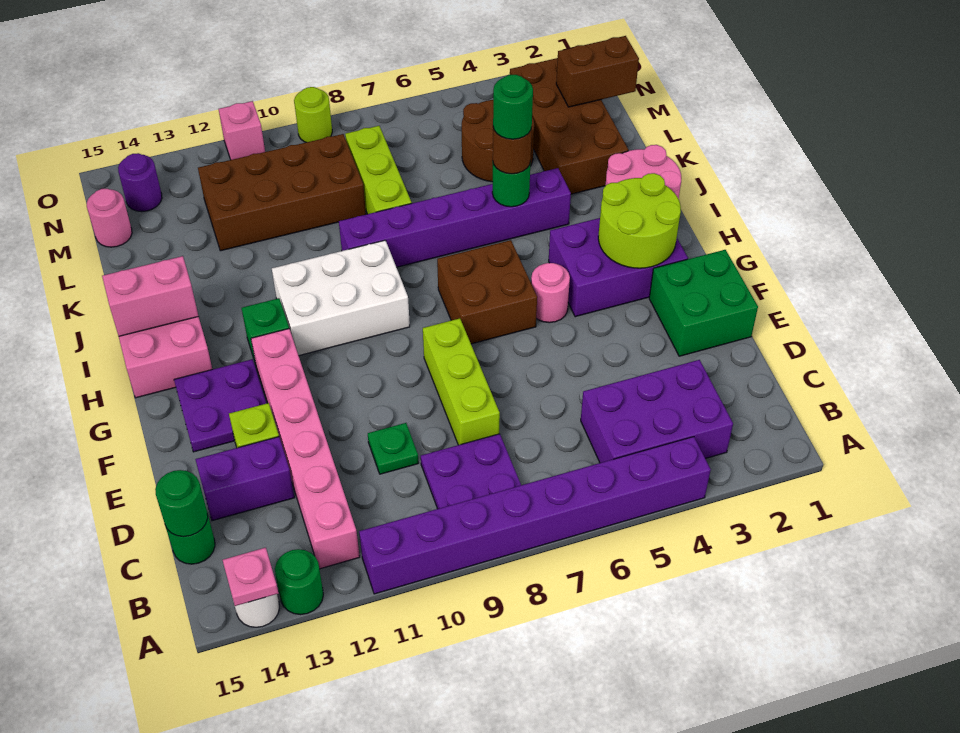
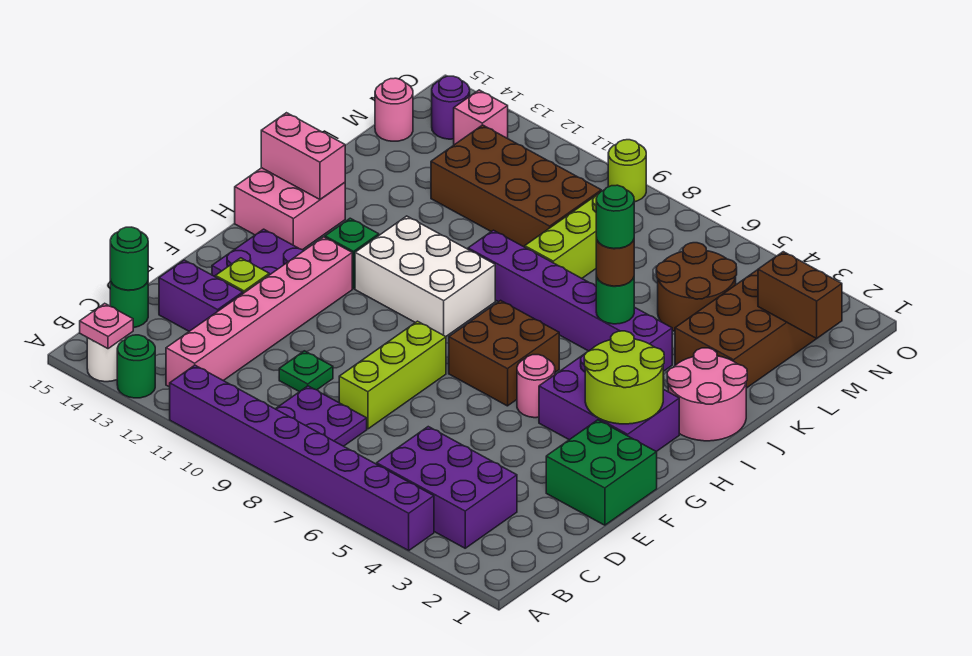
pink brick O11 level 1 -> pink brick N13 level 1

